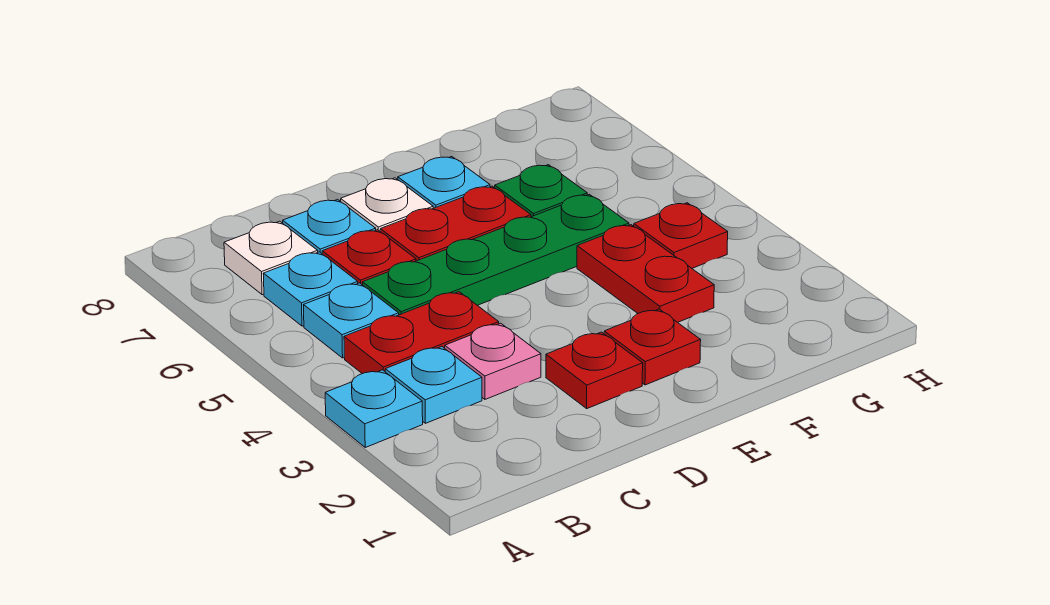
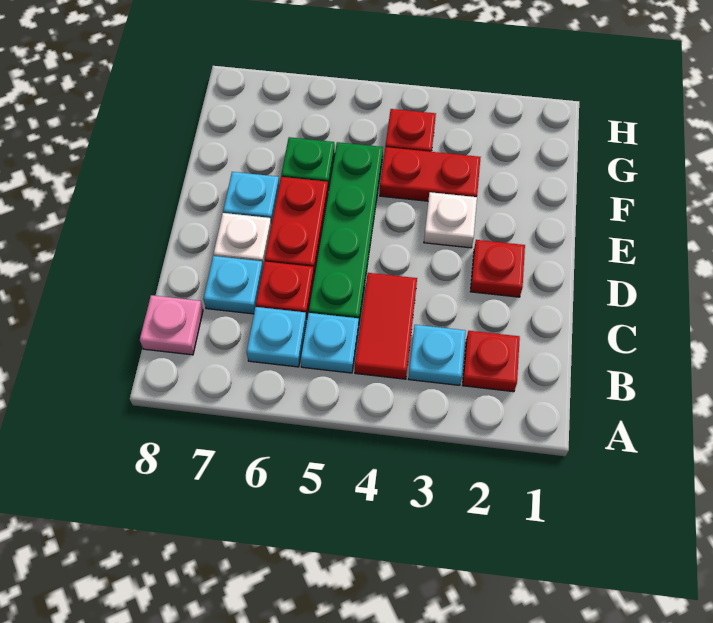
cyan plate A3 level 1 -> none
red plate B4:C4 level 1 -> red tile B4:C4 level 1
white plate B7 level 1 -> white plate E3 level 1
pink plate C3 level 1 -> pink plate B8 level 1
red plate E2 level 1 -> red plate B2 level 1

